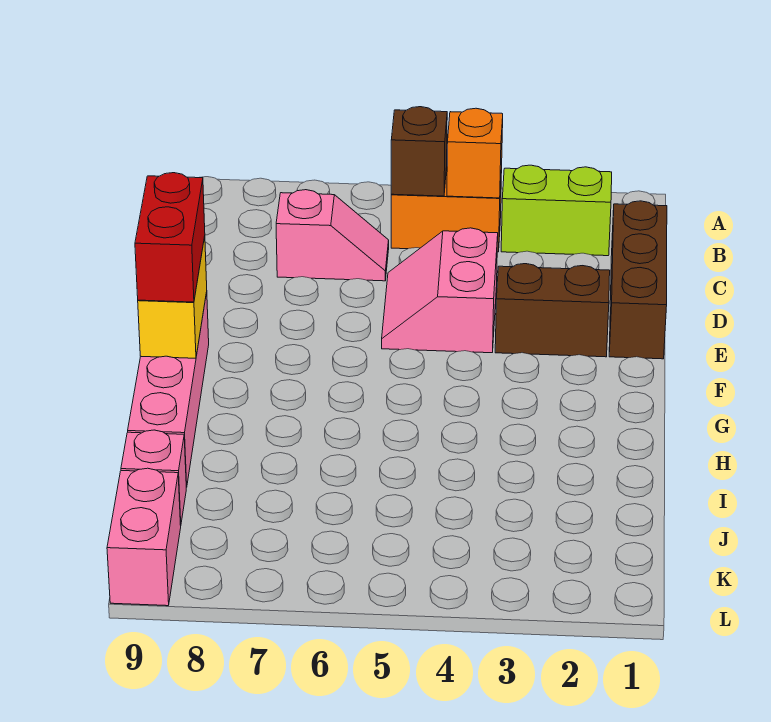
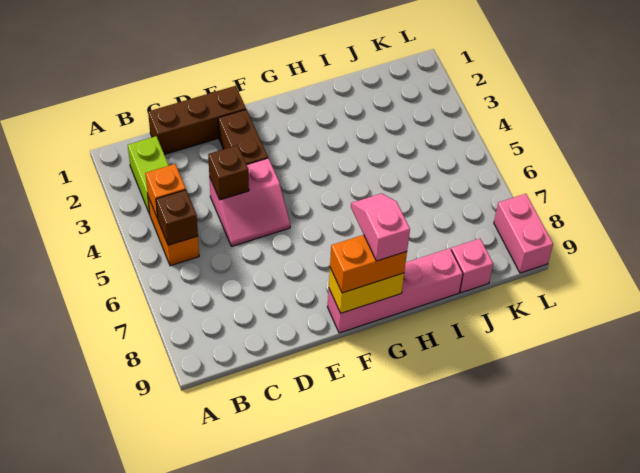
pink slope C6:C7 level 1 top 7 -> pink slope G8:G9 level 4 top 9
none -> brown brick D4 level 2
red brick F9:G9 level 3 -> orange brick F9:G9 level 3
pink brick K9:L9 level 1 -> pink brick L8:L9 level 1

